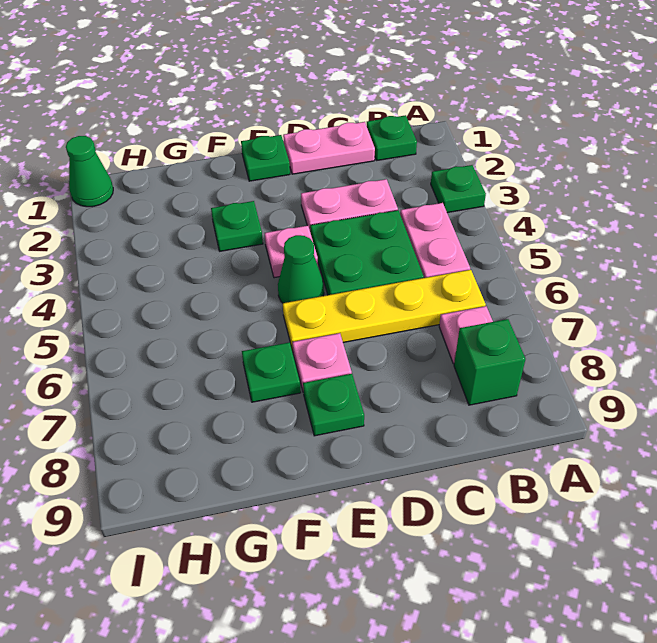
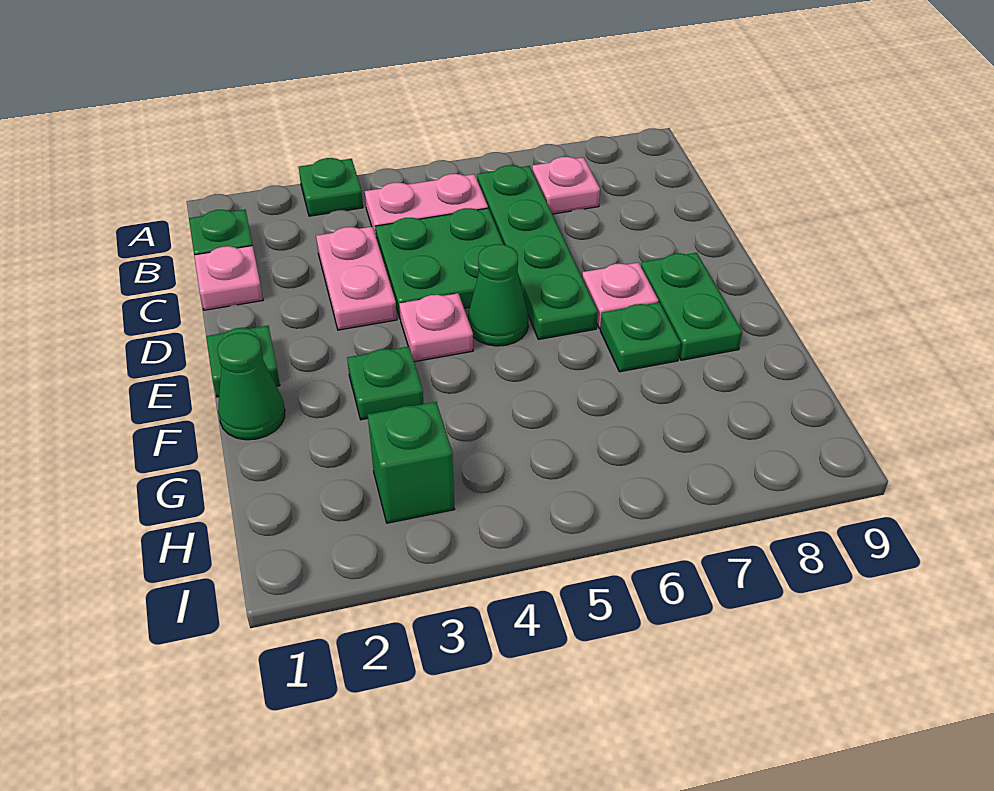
yellow plate B6:E6 level 1 -> green plate B6:E6 level 1
green brick B8 level 1 -> green brick H3 level 1
pink plate C1:D1 level 1 -> pink plate C1 level 1
green plate E8 level 1 -> green plate E8:F8 level 1
green cone I1 level 1 -> green cone F1 level 1

